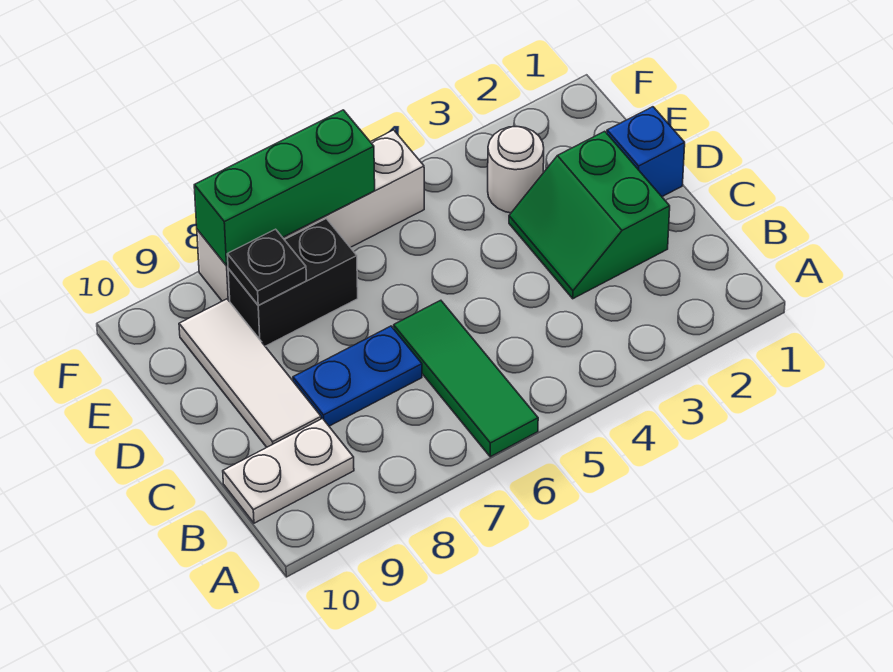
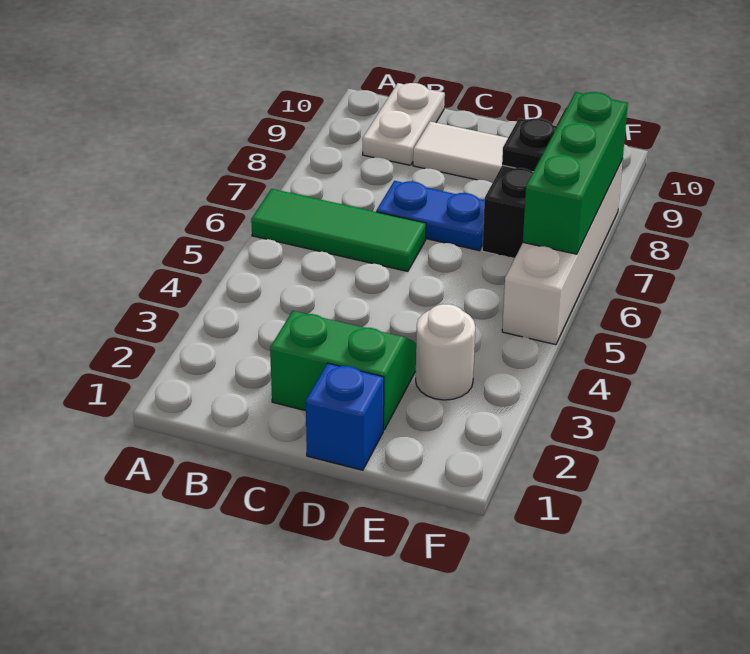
blue plate C7:C8 level 1 -> blue plate C7:D7 level 1

